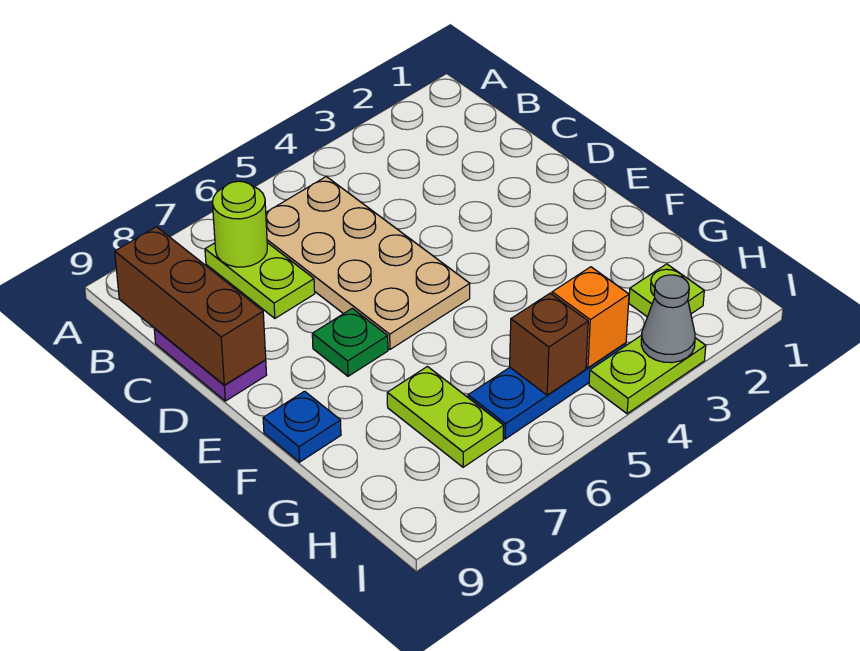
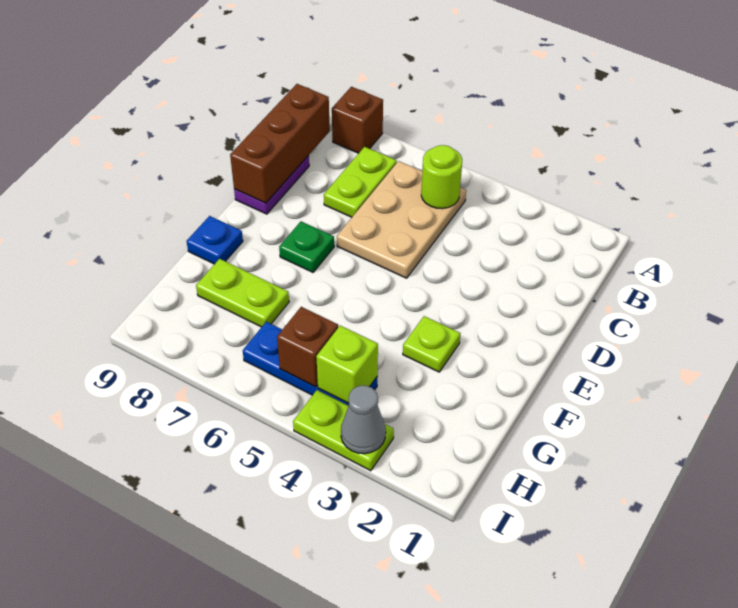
none -> brown brick A8 level 1
tan plate B5:E6 level 1 -> tan plate B5:D6 level 1
lime round brick B7 level 2 -> lime round brick B5 level 2
lime plate G7:H7 level 1 -> lime plate G7:G8 level 1
lime plate H2 level 1 -> lime plate F3 level 1
orange brick H4 level 2 -> lime brick H4 level 2

